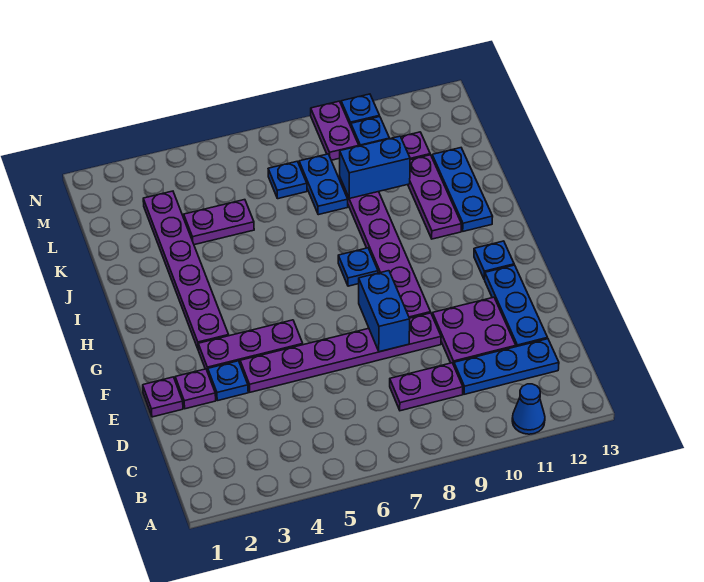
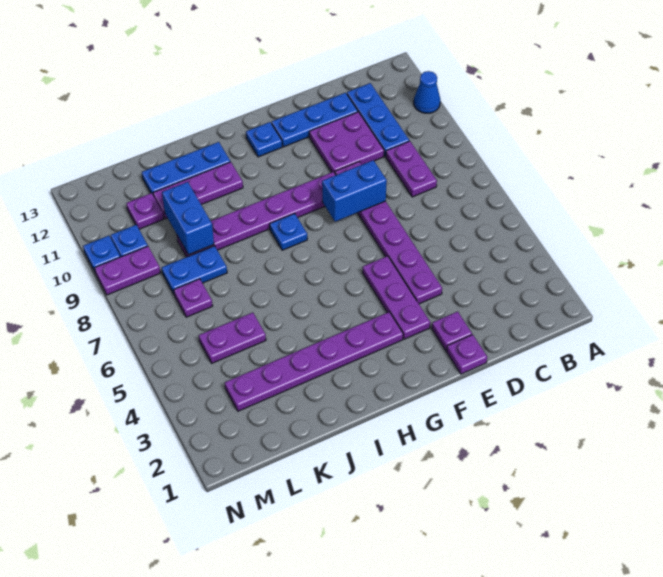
blue plate E3 level 1 -> none
purple plate K4:K5 level 1 -> purple plate K5:L5 level 1
blue plate L7 level 1 -> purple plate L7 level 1

